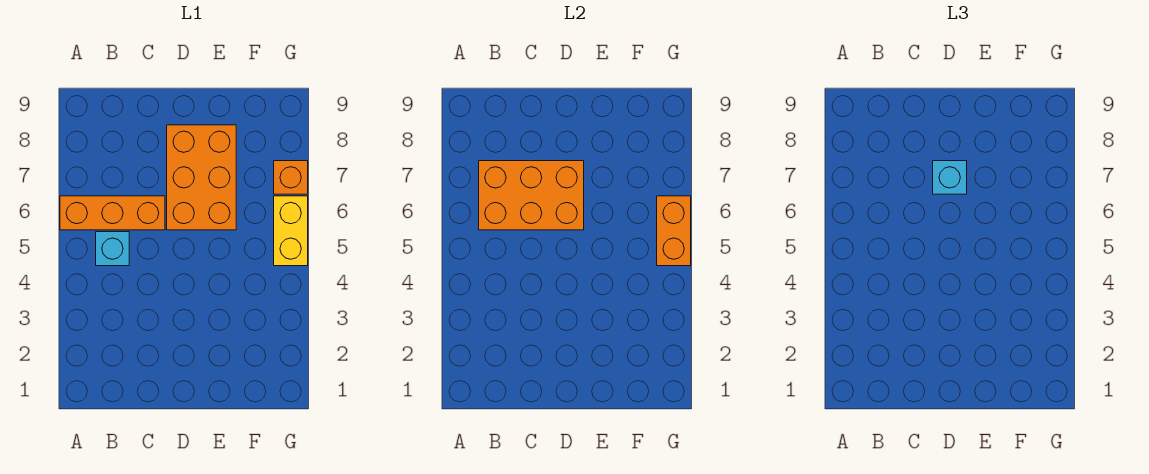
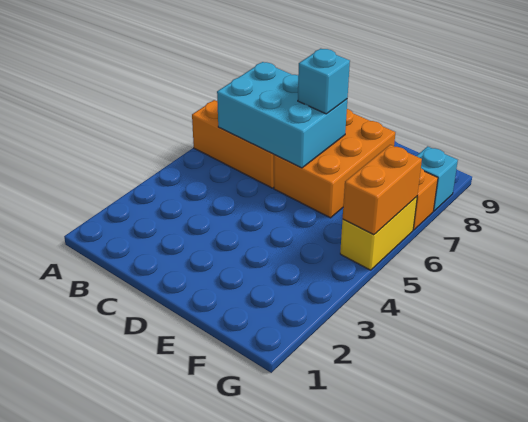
cyan brick B5 level 1 -> cyan brick G8 level 1
orange brick B6:D7 level 2 -> cyan brick B6:D7 level 2

